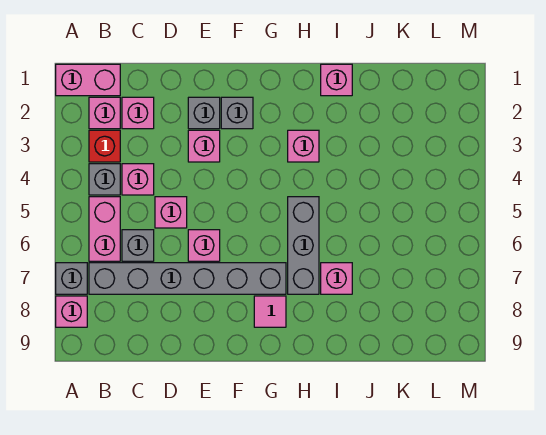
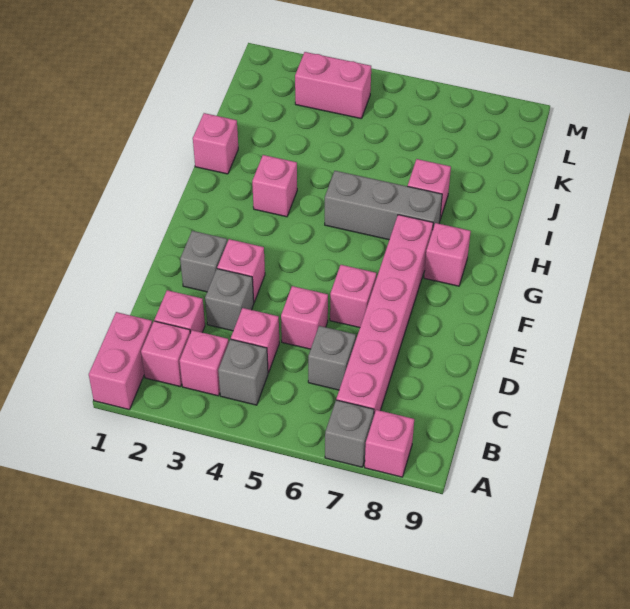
red brick B3 level 1 -> pink brick B3 level 1
pink brick B5:B6 level 1 -> pink brick L3:L4 level 1
grey brick B7:G7 level 1 -> pink brick B7:G7 level 1
grey brick F2 level 1 -> grey brick D3 level 1
pink tile G8 level 1 -> pink brick G8 level 1

